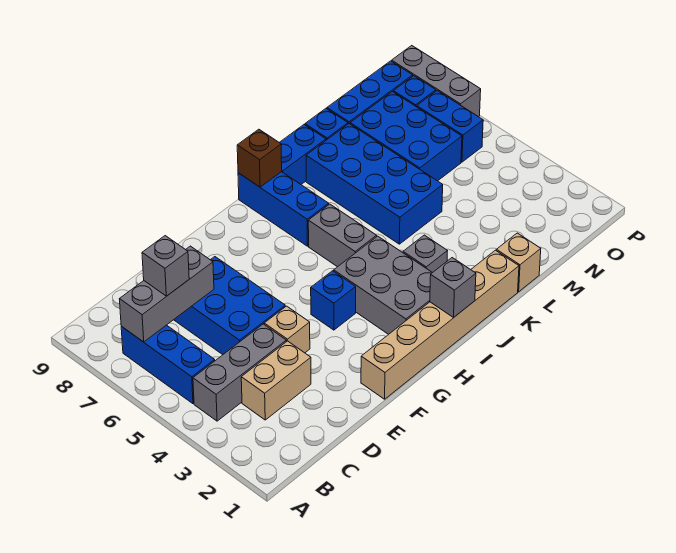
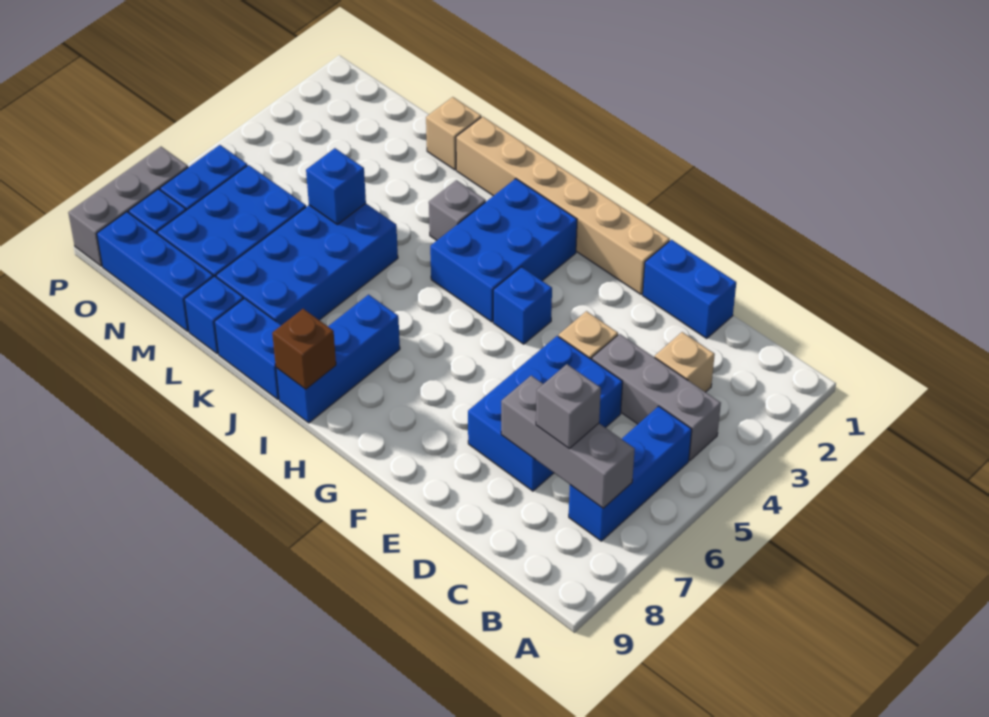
tan brick C3:D3 level 1 -> tan brick C3 level 1
none -> blue brick D1:E1 level 1
grey brick H2:I4 level 1 -> blue brick H2:I4 level 1
grey brick I1 level 2 -> none
grey brick I5:I6 level 1 -> none
none -> blue brick L5 level 2

